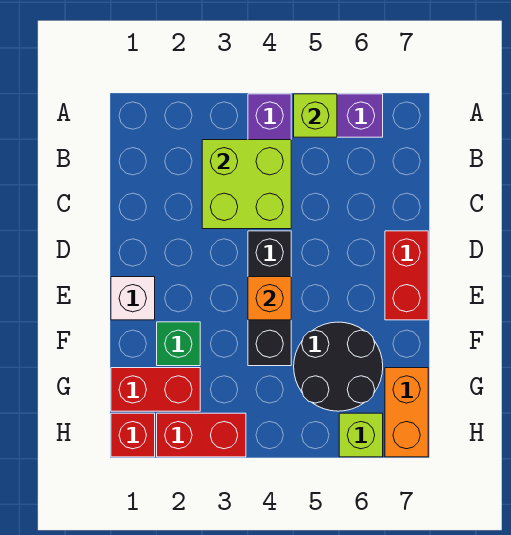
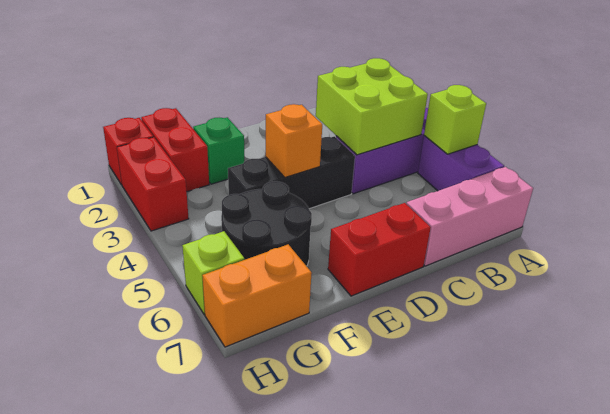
none -> pink brick A7:C7 level 1
white brick E1 level 1 -> none

